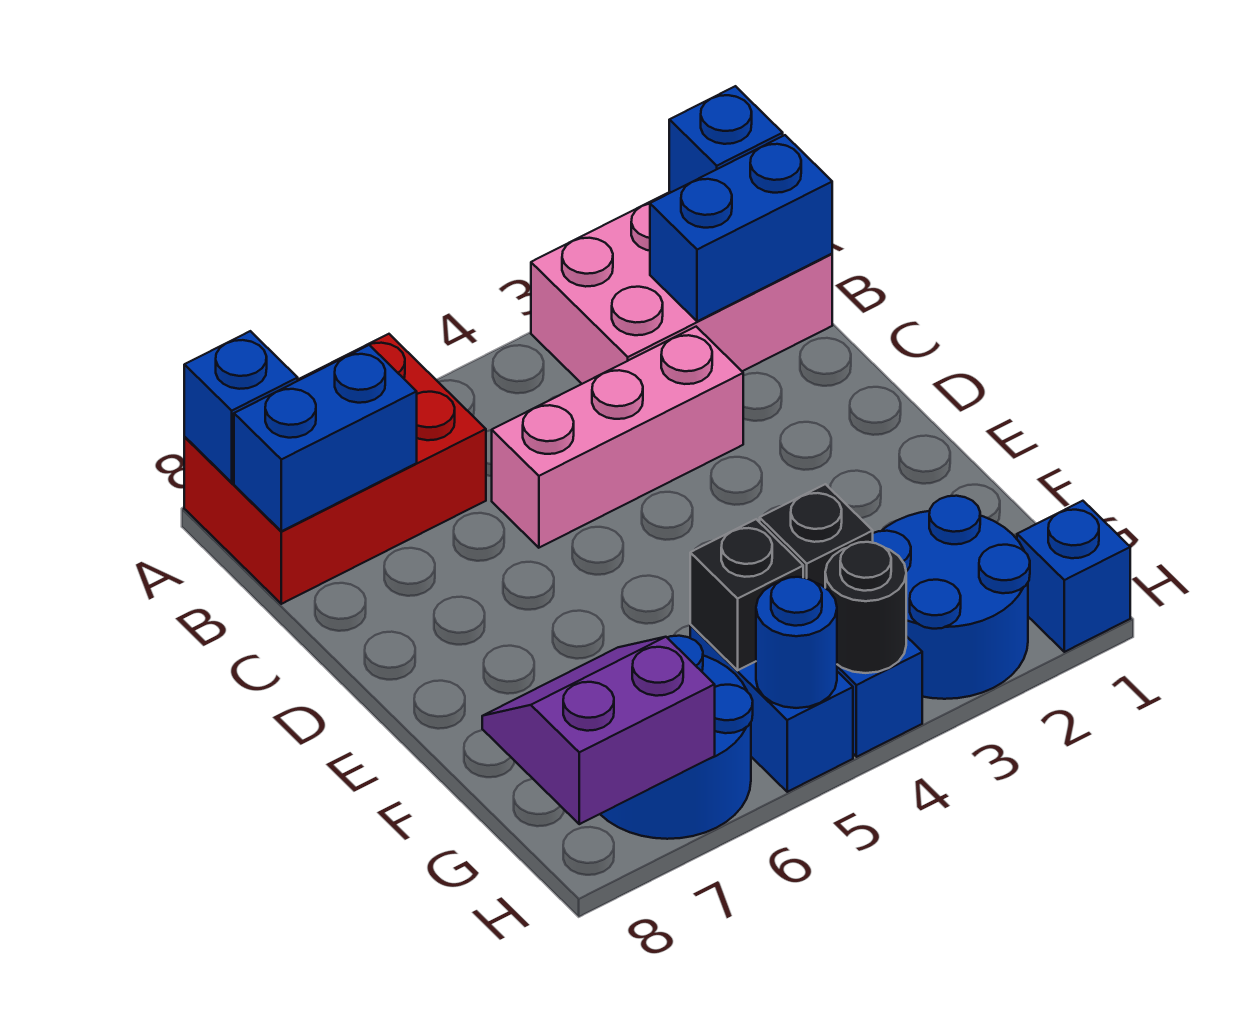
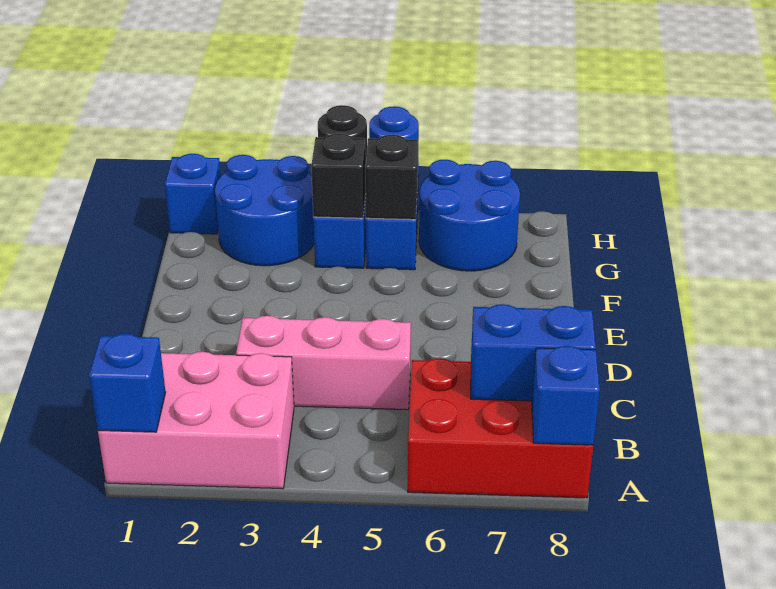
blue brick B1:B2 level 2 -> none
purple slope G7:H8 level 2 top H -> none

